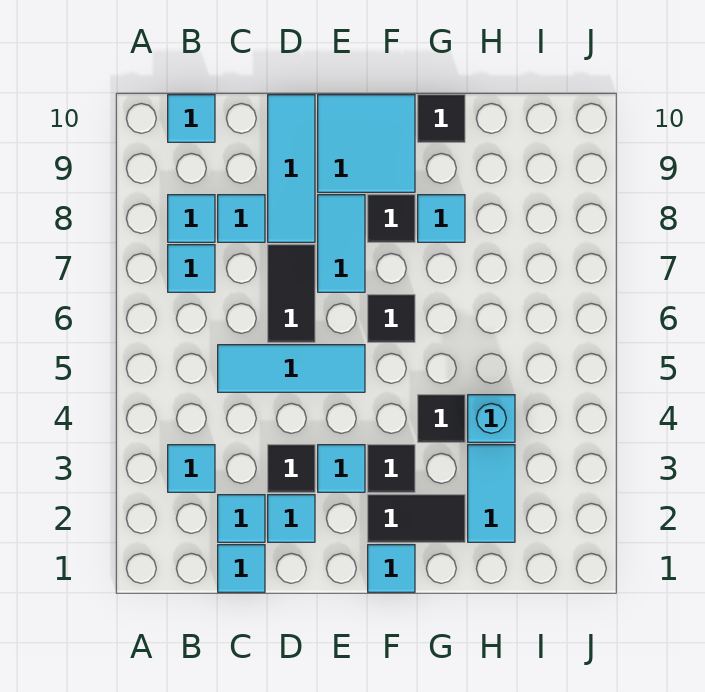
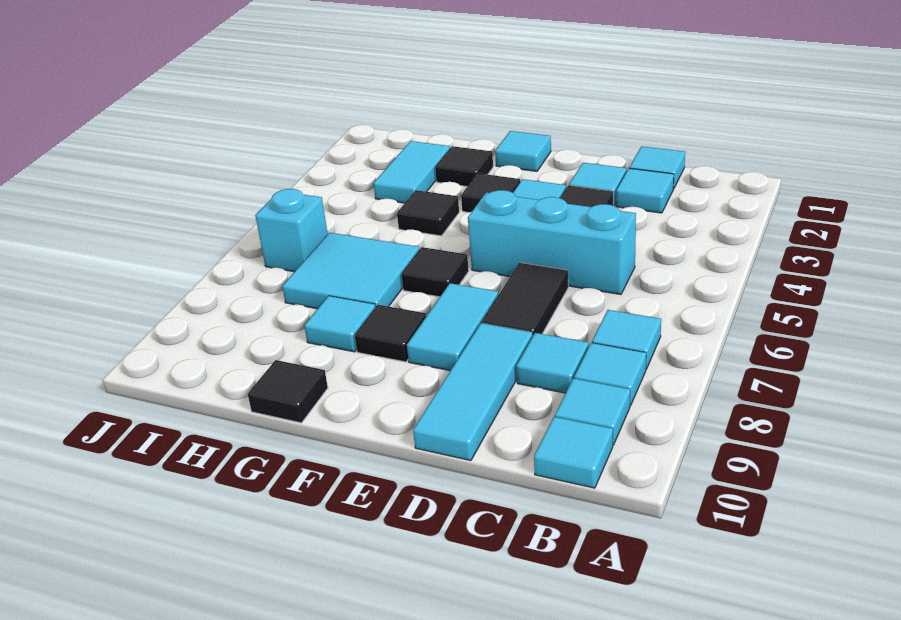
cyan tile B3 level 1 -> cyan tile B9 level 1
cyan tile C5:E5 level 1 -> cyan brick C5:E5 level 1
cyan tile E9:F10 level 1 -> cyan tile G6:H7 level 1
black tile F2:G2 level 1 -> black tile G2 level 1
cyan brick H4 level 1 -> cyan brick I6 level 1

